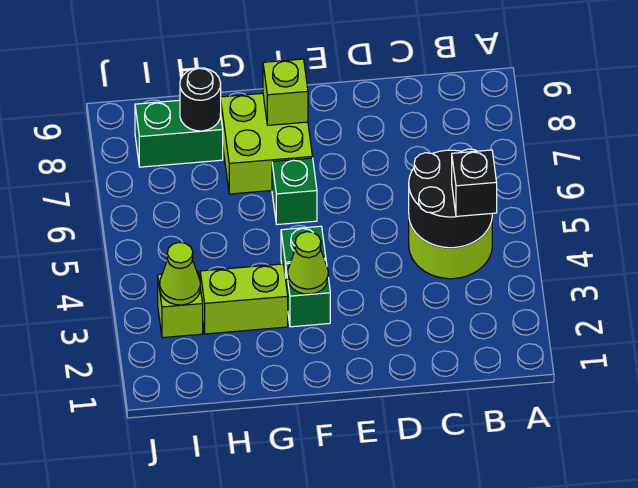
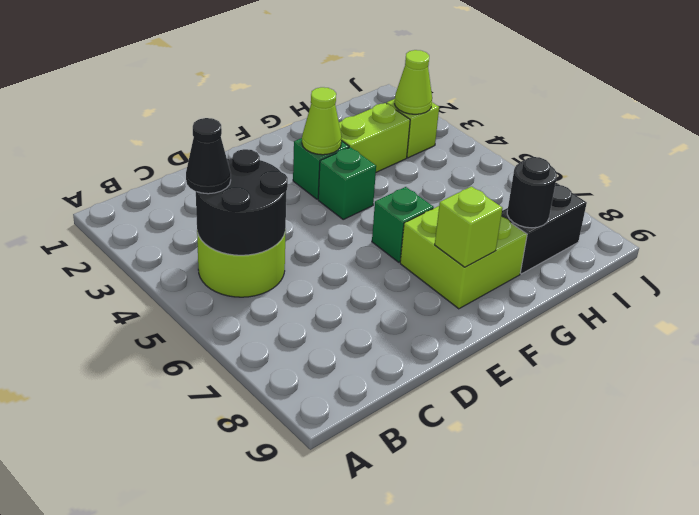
black brick B4 level 3 -> black cone B4 level 3
green brick H8:I8 level 1 -> black brick H8:I8 level 1

